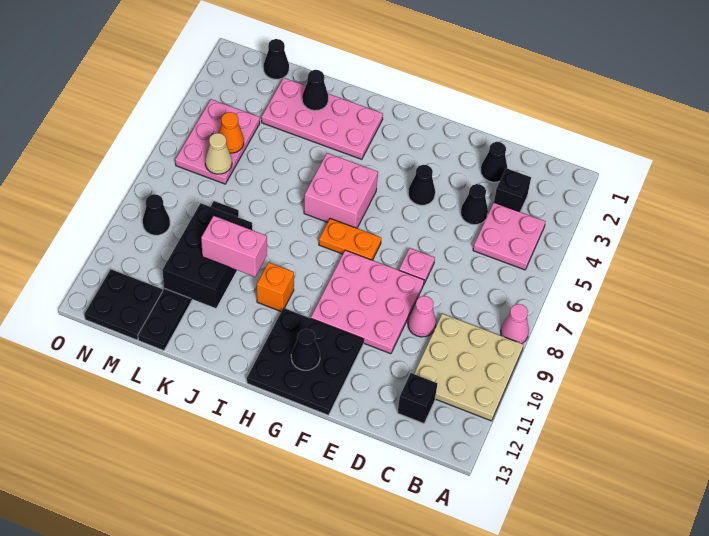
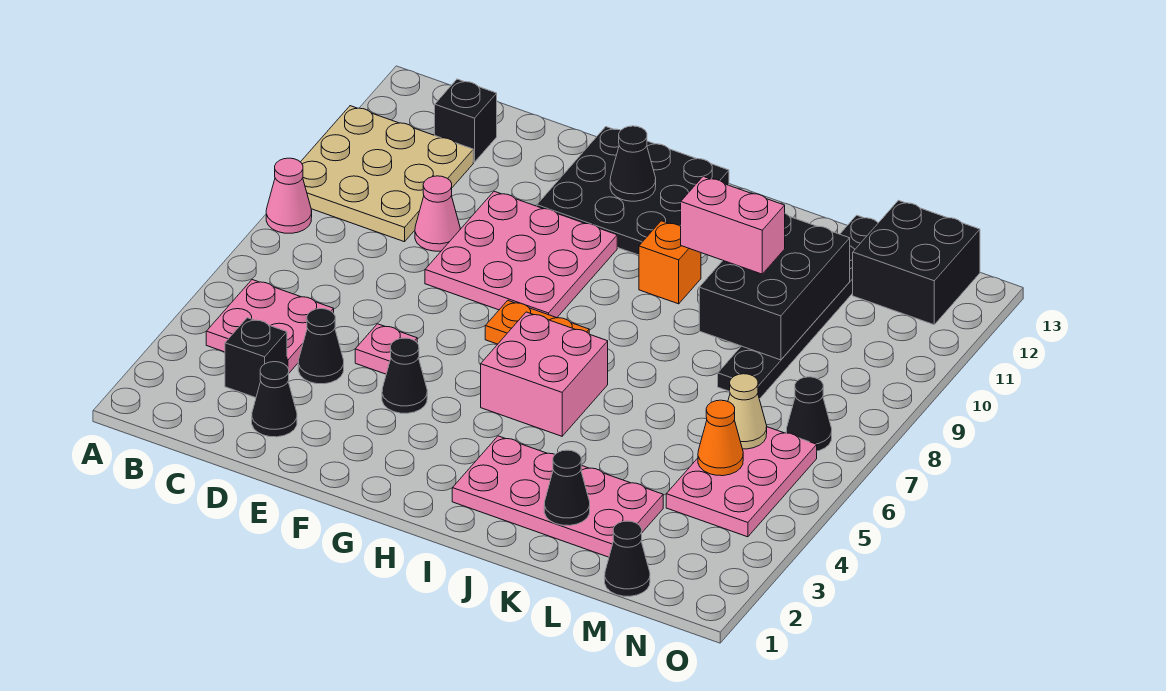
pink plate E7 level 1 -> pink plate E5 level 1
black plate M12:N13 level 1 -> black brick M12:N13 level 1
black cone N9 level 1 -> black cone N7 level 1

